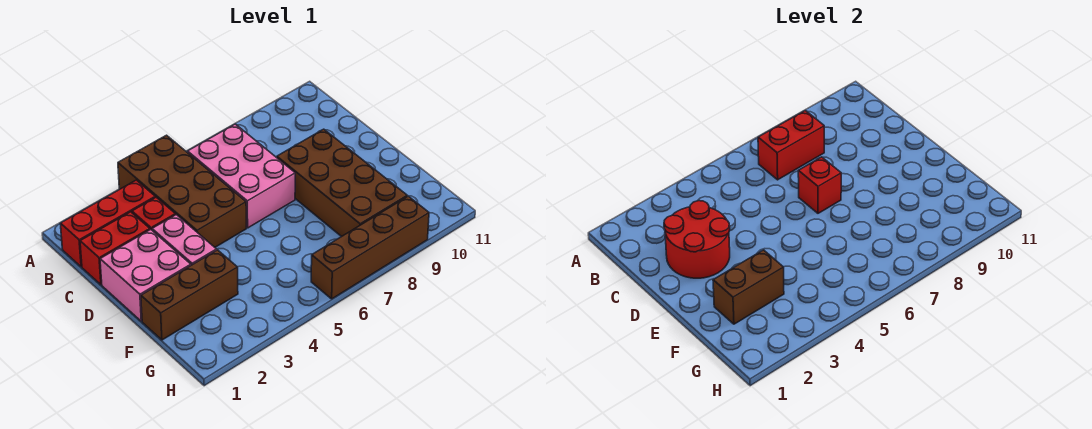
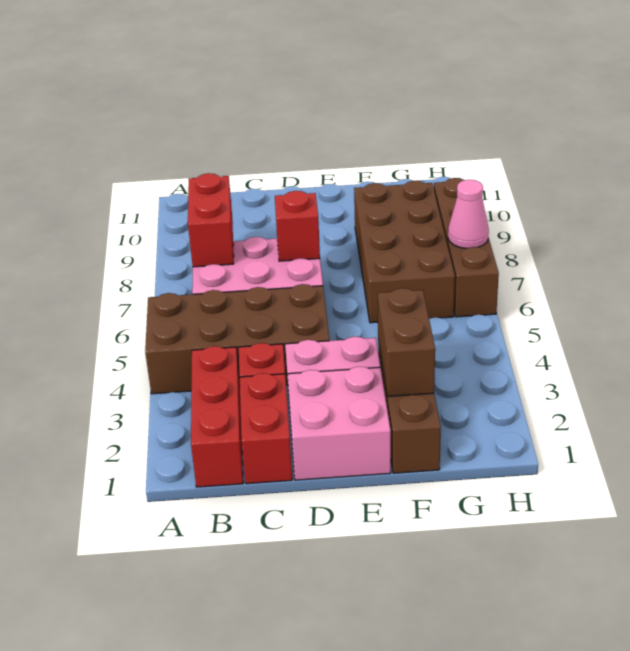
red round brick C2:D3 level 2 -> none
brown brick D8:G9 level 1 -> brown brick F6:G9 level 1
none -> pink cone H7 level 2

